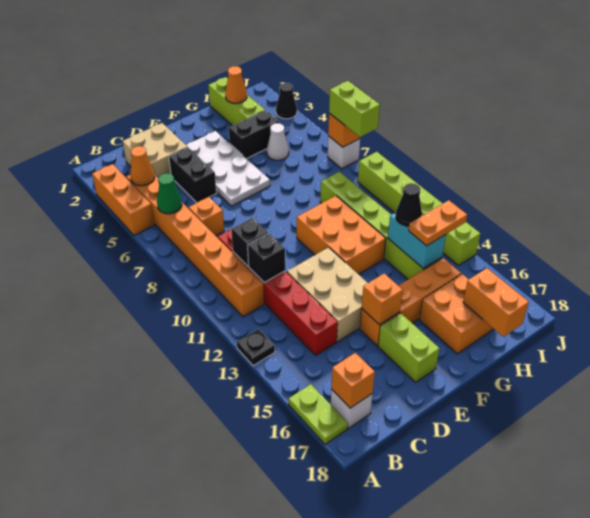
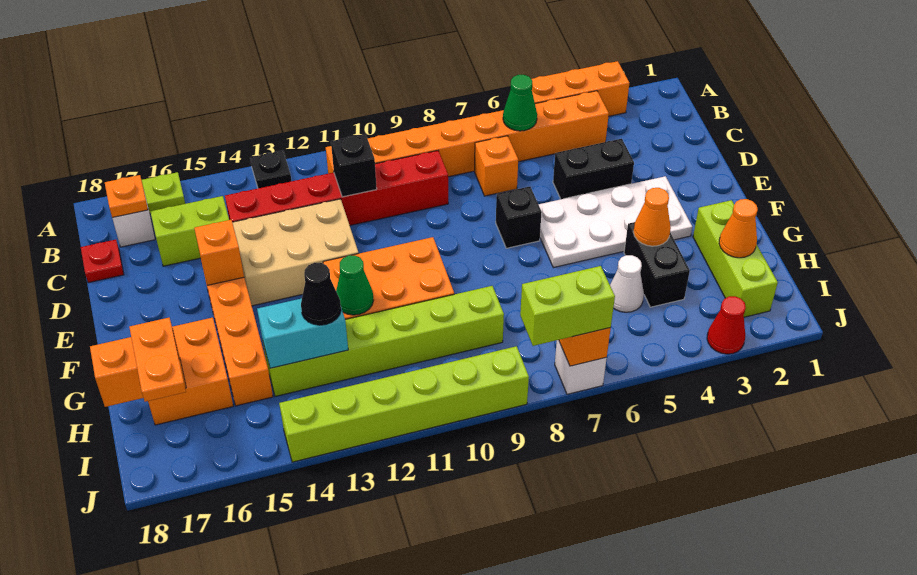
orange cone B4 level 2 -> orange cone G4 level 2
orange brick B17 level 2 -> orange plate B17 level 2
tan brick C2:D3 level 1 -> none
black brick C10 level 2 -> black brick E7 level 1
none -> red plate C18 level 1
lime brick E16:E17 level 1 -> lime brick C15:C16 level 1
none -> green cone G12 level 2
lime brick H1:H3 level 1 -> lime brick G2:I2 level 1
orange plate H14:I14 level 3 -> orange plate H17:I17 level 3
black cone J3 level 1 -> red cone J3 level 1

